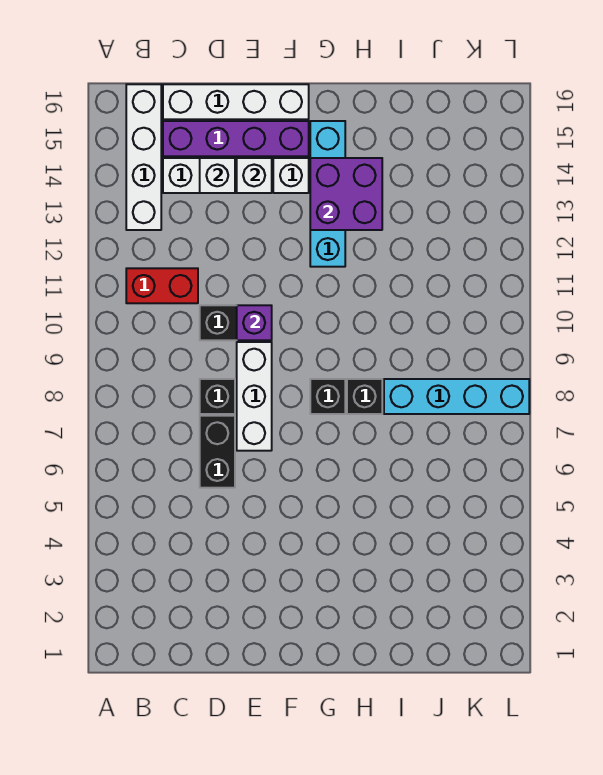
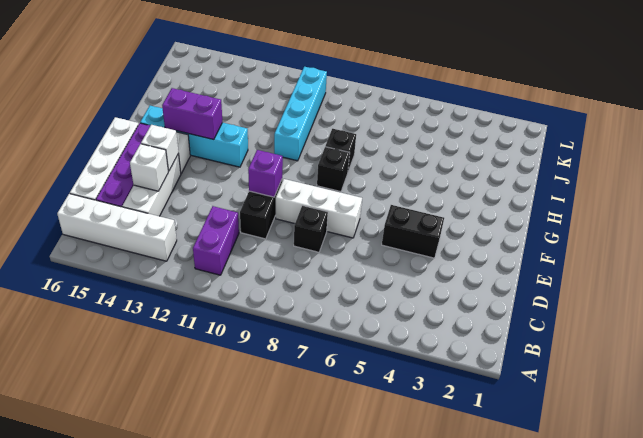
red brick B11:C11 level 1 -> purple brick B11:C11 level 1
black brick D6:D7 level 1 -> black brick E4:E5 level 1
purple brick G13:H14 level 2 -> purple brick G13:G14 level 2
cyan brick I8:L8 level 1 -> cyan brick H10:K10 level 1

